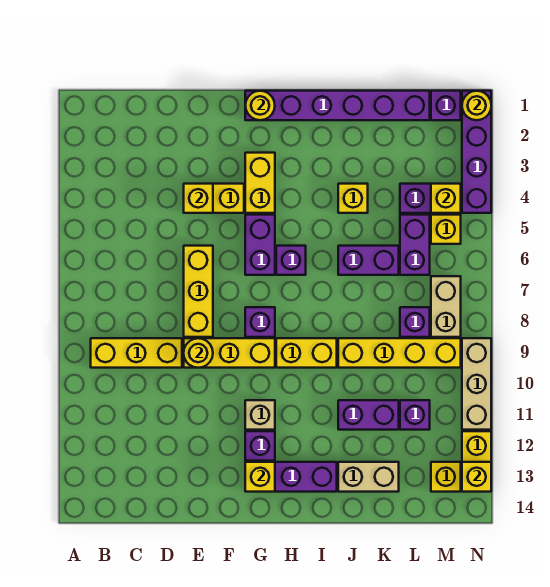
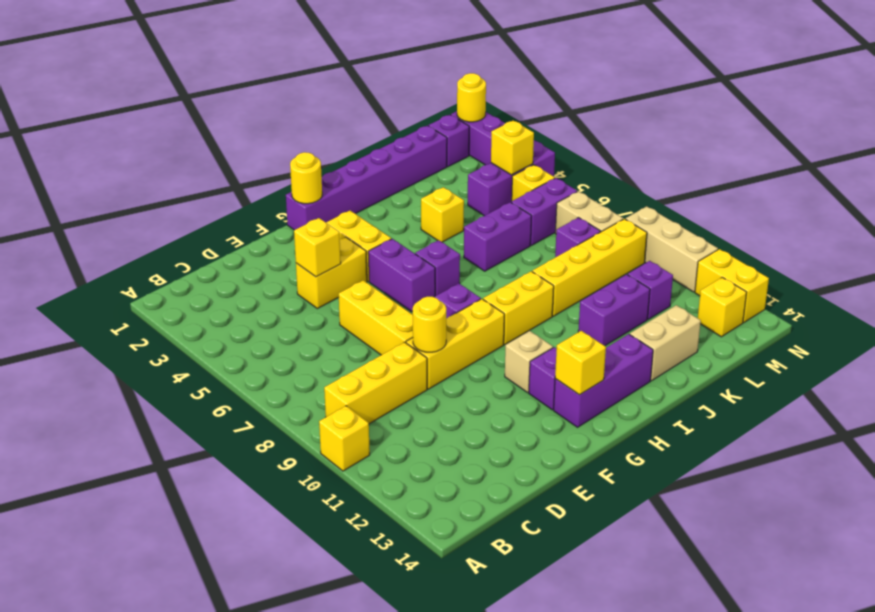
purple brick L5:L6 level 1 -> purple brick L6:M6 level 1
yellow brick N13 level 2 -> yellow brick A10 level 1

